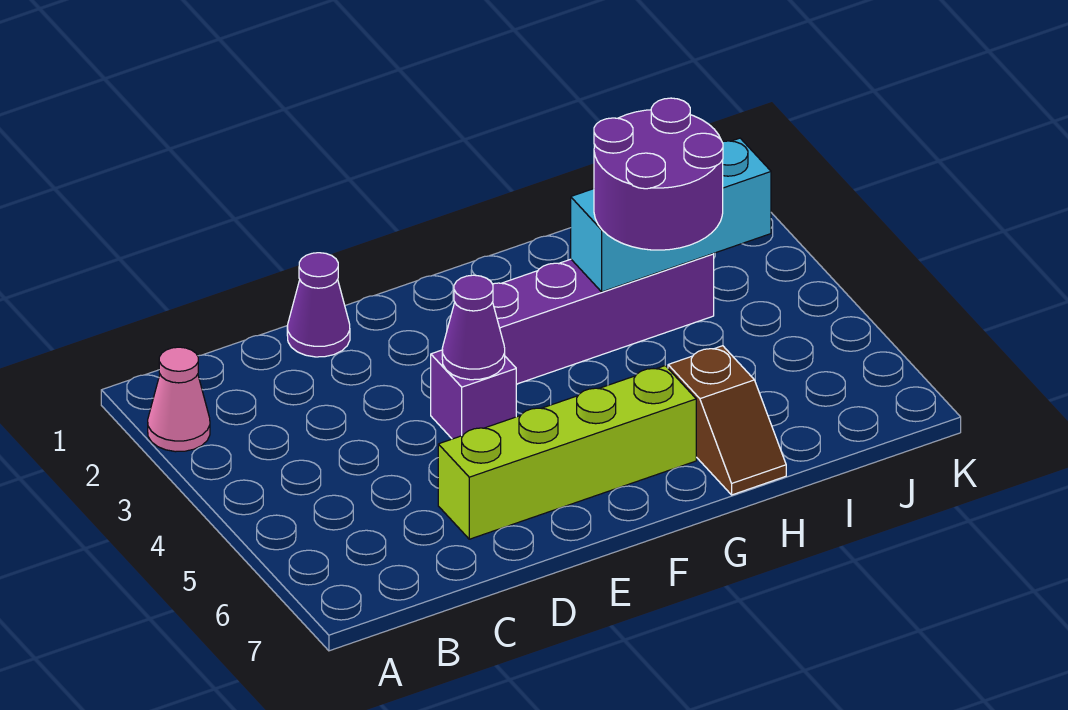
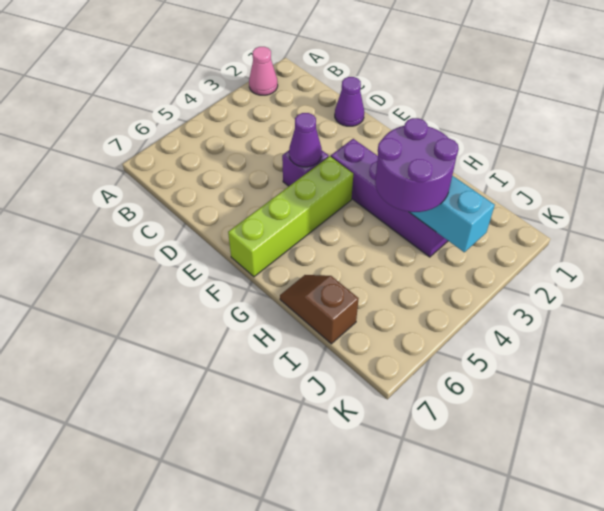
lime brick D6:G6 level 1 -> lime brick F4:F7 level 1
brown slope H6:H7 level 1 top 6 -> brown slope H7:I7 level 1 top I

